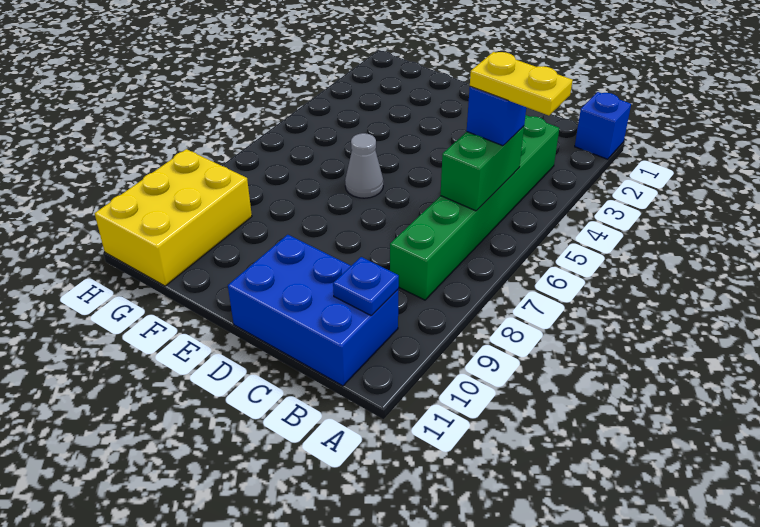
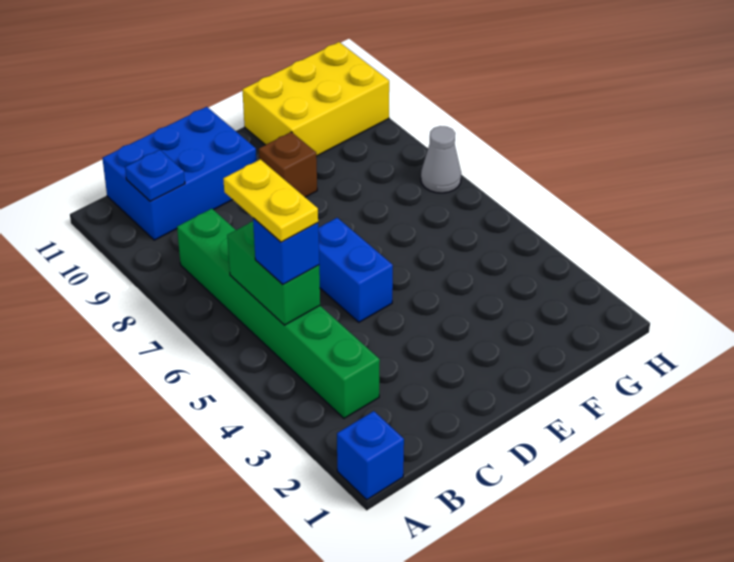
yellow plate A5:B5 level 4 -> yellow plate B5:B6 level 4
none -> blue brick D5:D6 level 1
grey cone E6 level 1 -> grey cone H7 level 1
none -> brown brick E9 level 1
yellow brick G9:H11 level 1 -> yellow brick F10:H11 level 1

